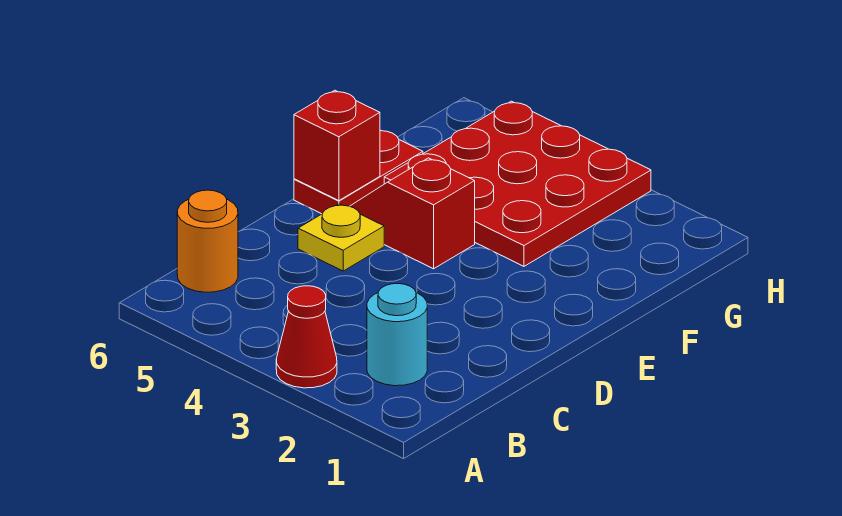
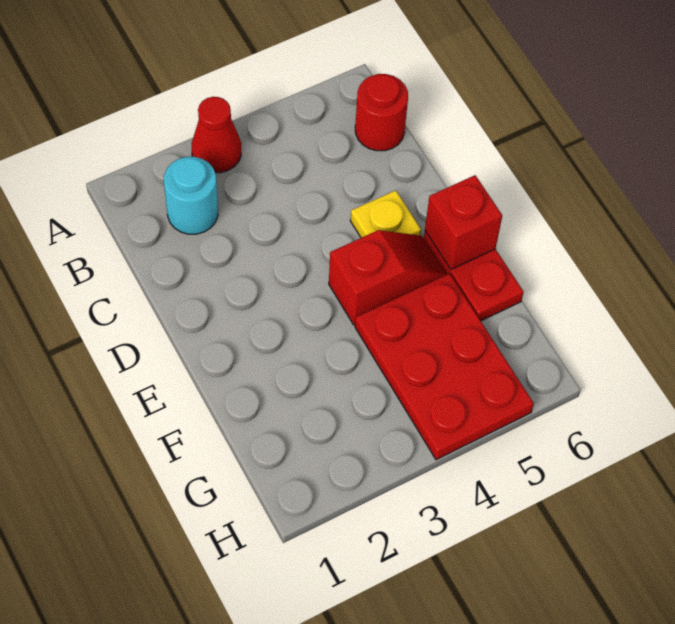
orange round brick B6 level 1 -> red round brick B6 level 1
red plate F3:H5 level 1 -> red plate F4:H5 level 1

